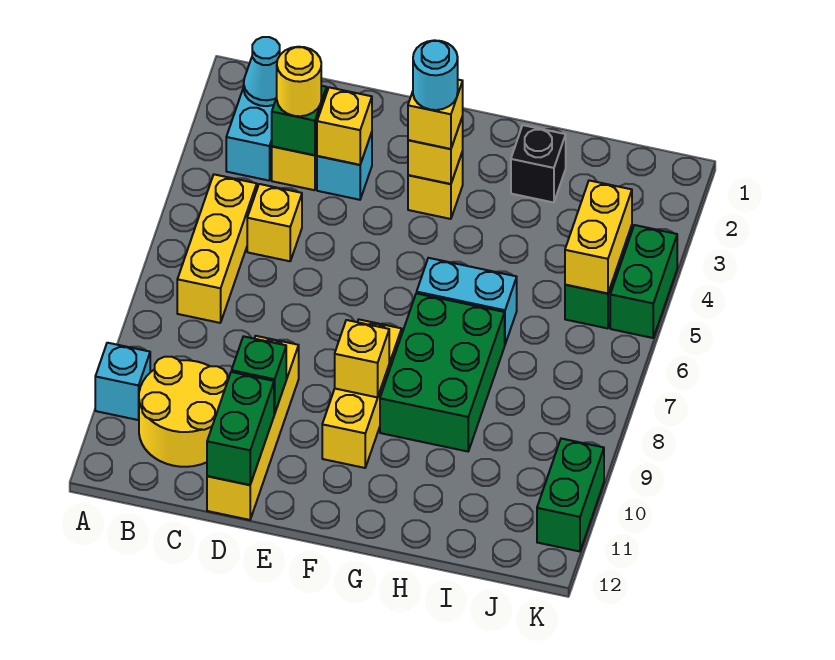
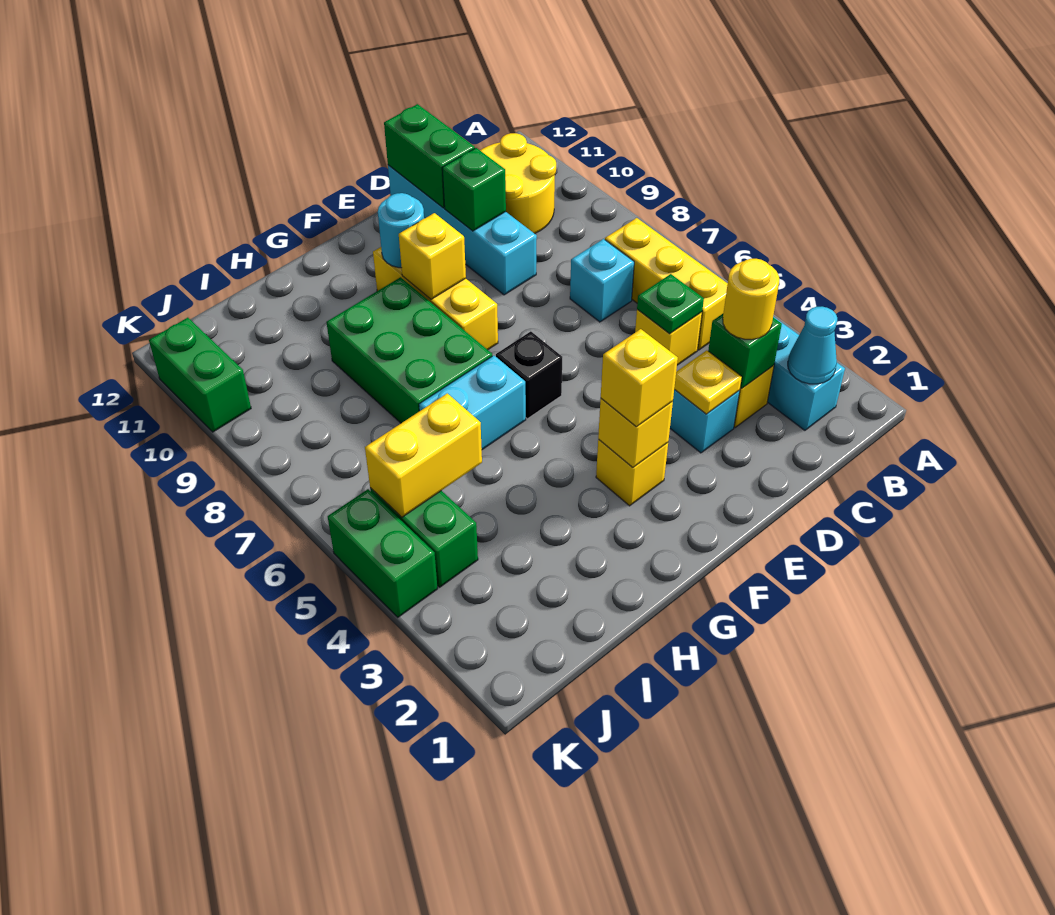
cyan brick A10 level 1 -> cyan brick C7 level 1
none -> green plate C5 level 2
yellow brick D3 level 2 -> yellow plate D3 level 2
yellow brick D9:D12 level 1 -> cyan brick D9:D12 level 1
cyan round brick F3 level 4 -> cyan round brick F10 level 2
black brick H2 level 1 -> black brick F6 level 1
yellow brick J4:J5 level 2 -> yellow brick I5:J5 level 2

